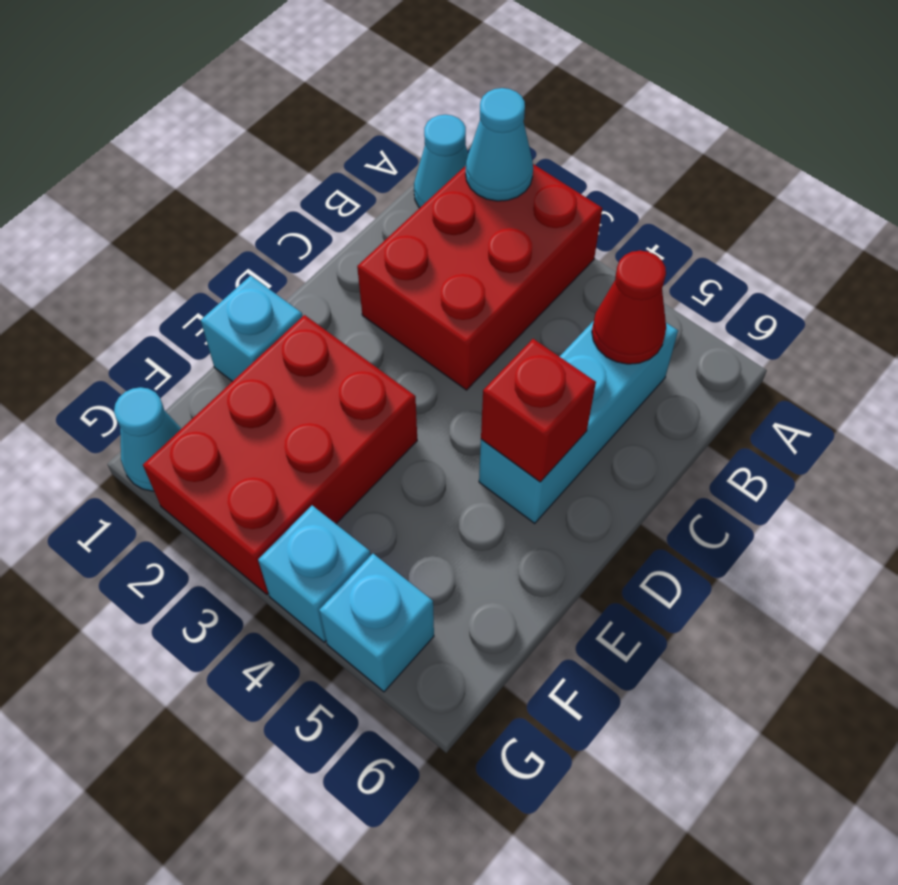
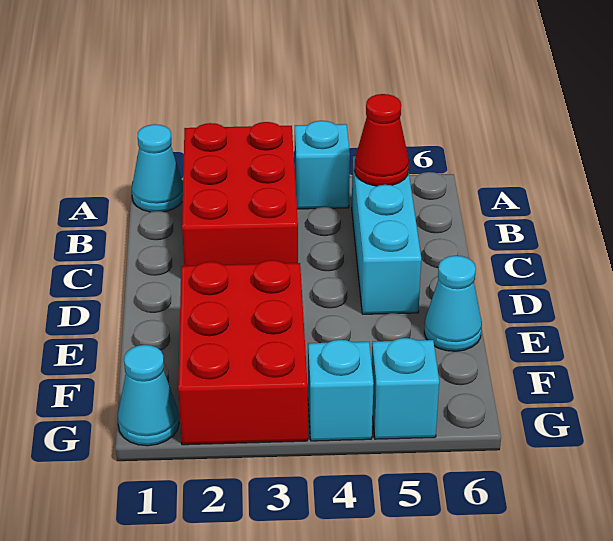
cyan cone A2 level 2 -> cyan cone E6 level 1
red brick D5 level 2 -> none
cyan brick E1 level 1 -> cyan brick A4 level 1

